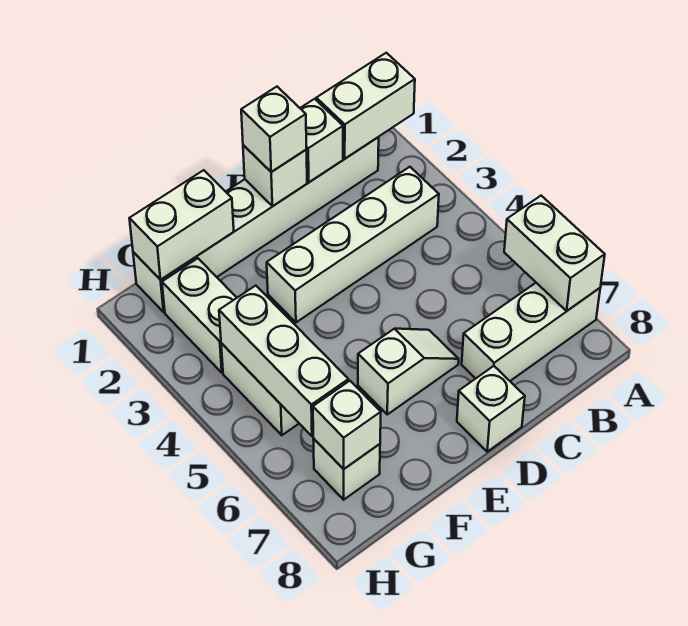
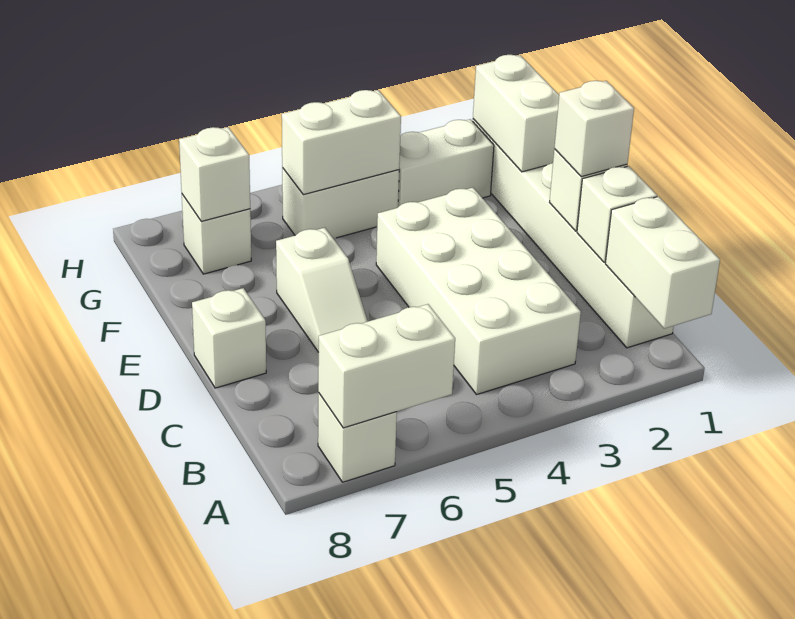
white brick A7:C7 level 1 -> white brick A7 level 1
white brick B3:E3 level 1 -> white brick B3:E4 level 1
white brick G4:G6 level 2 -> white brick G4:G5 level 2

